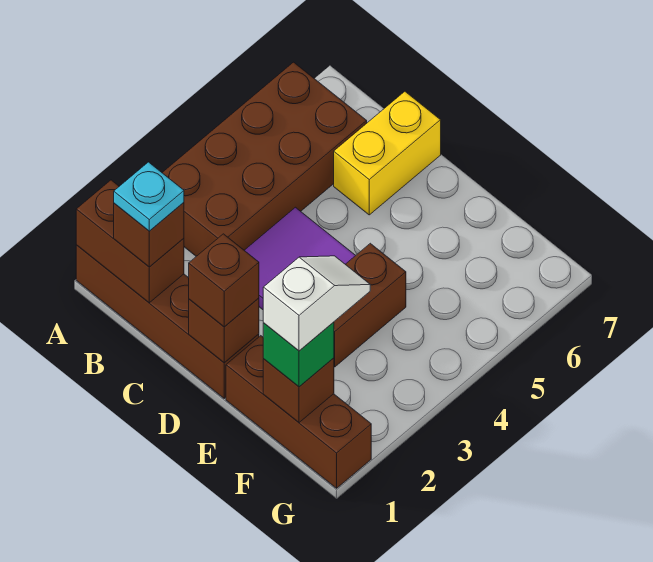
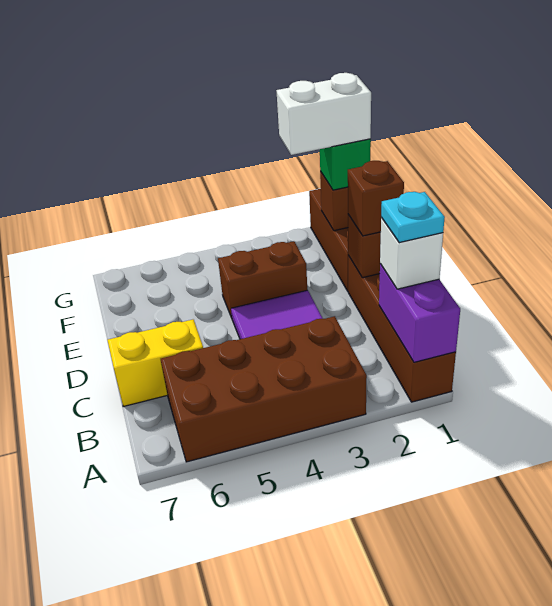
brown brick A1:B1 level 2 -> purple brick A1:B1 level 2
brown brick B1 level 3 -> white brick B1 level 3
white slope F1:F2 level 4 top 1 -> white brick F1:F2 level 4

